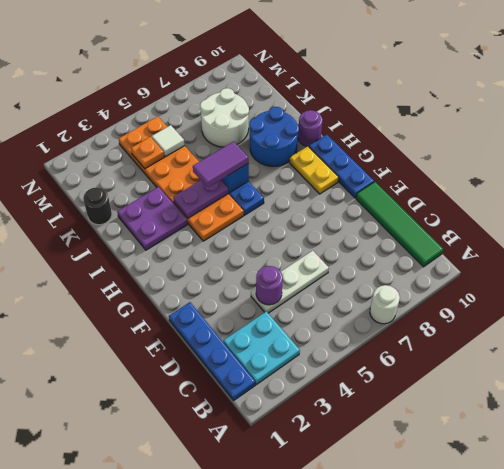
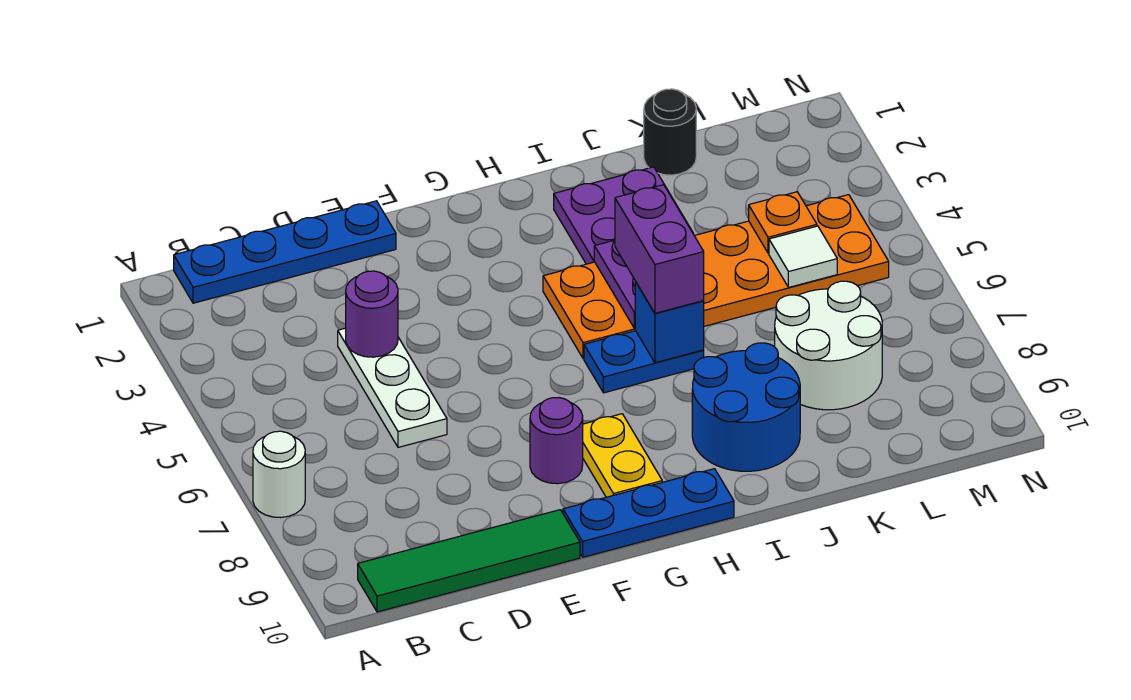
cyan plate B2:C3 level 1 -> none
yellow plate G9:H9 level 1 -> yellow plate G8:G9 level 1
purple tile I5:I6 level 3 -> purple brick I5:I6 level 3
purple round brick I10 level 1 -> purple round brick F8 level 1

